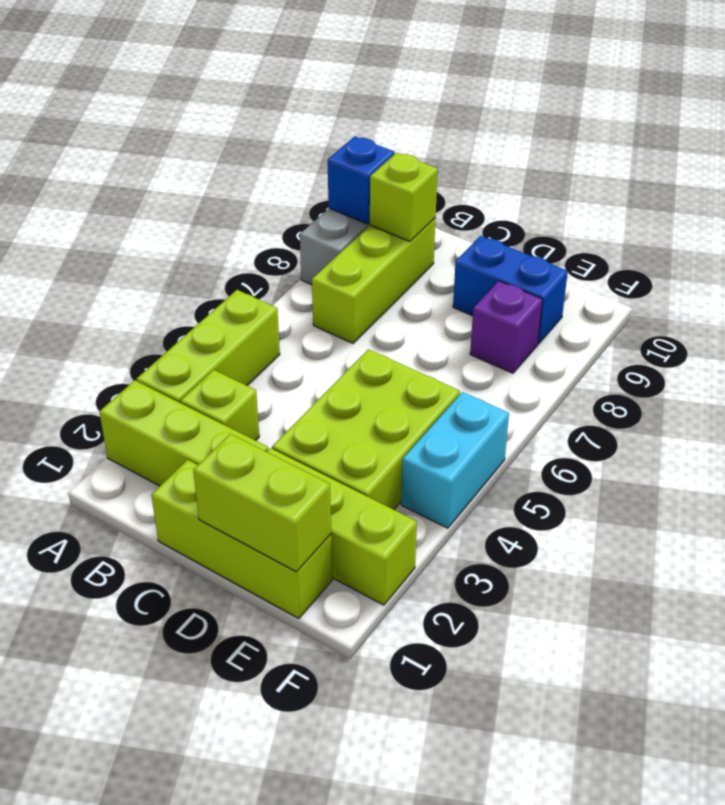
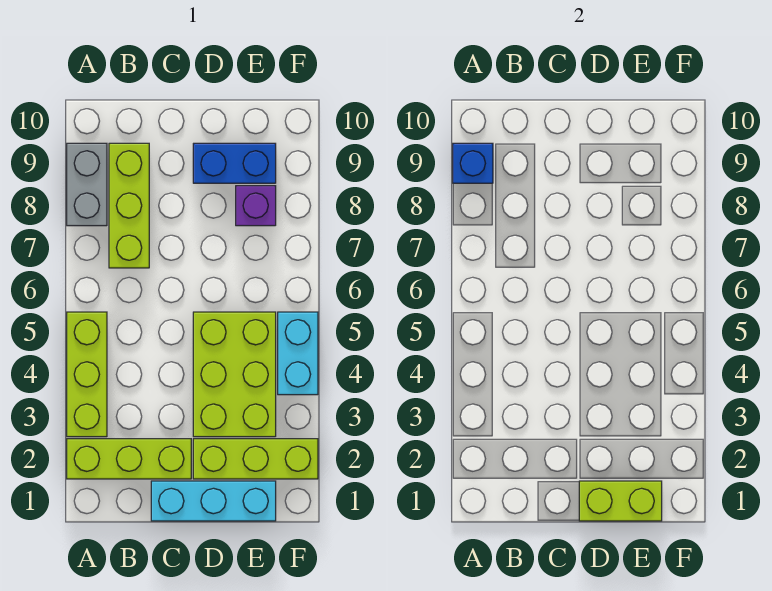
lime brick B3 level 1 -> none
lime brick B9 level 2 -> none
lime brick C1:E1 level 1 -> cyan brick C1:E1 level 1

